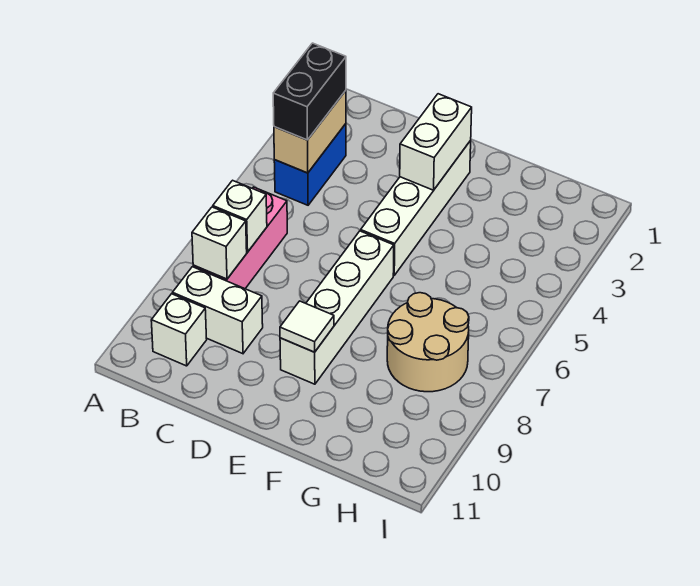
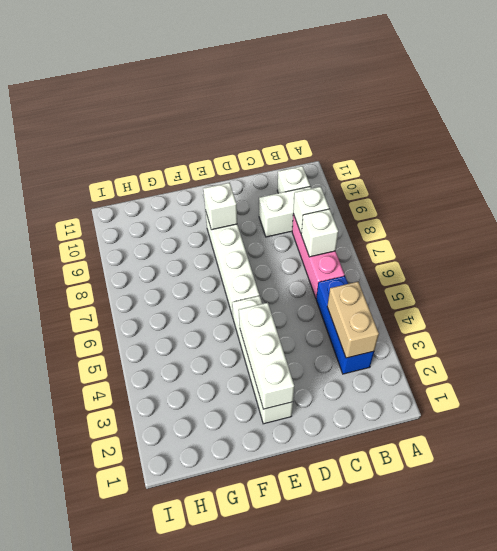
blue brick B3:B4 level 1 -> blue brick B3:B5 level 1
black brick B3:B4 level 3 -> none
white brick E2:E3 level 2 -> white brick E2:E4 level 2
white tile E9 level 2 -> white brick E9 level 2
tan round brick G7:H8 level 1 -> none

